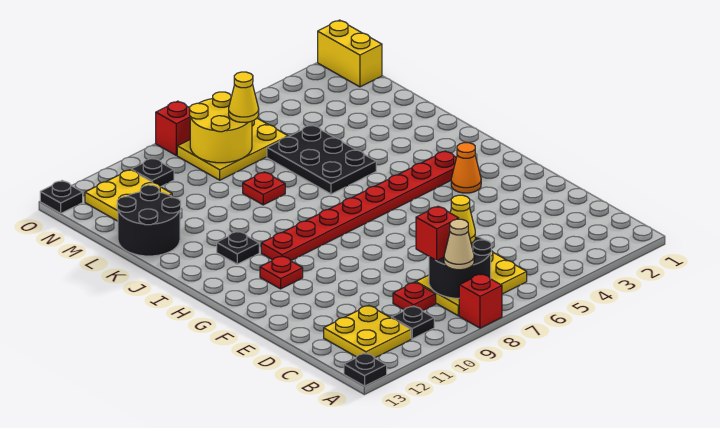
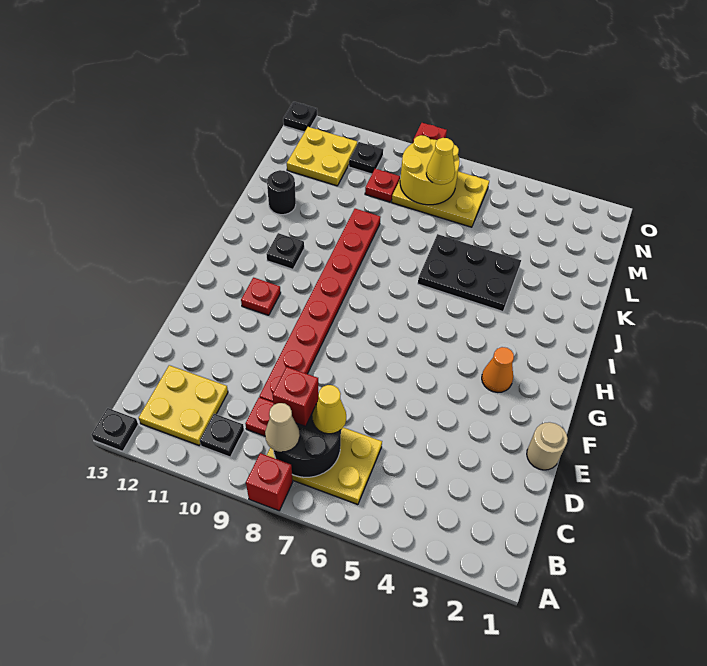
none -> tan round brick E1 level 1
red plate H3:H10 level 1 -> red plate D9:K9 level 1
black plate J5:L6 level 1 -> black plate J4:K6 level 1
red plate K8 level 1 -> red plate M9 level 1
black round brick K12:L13 level 1 -> black round brick K12 level 1
yellow brick N1:O1 level 1 -> none

